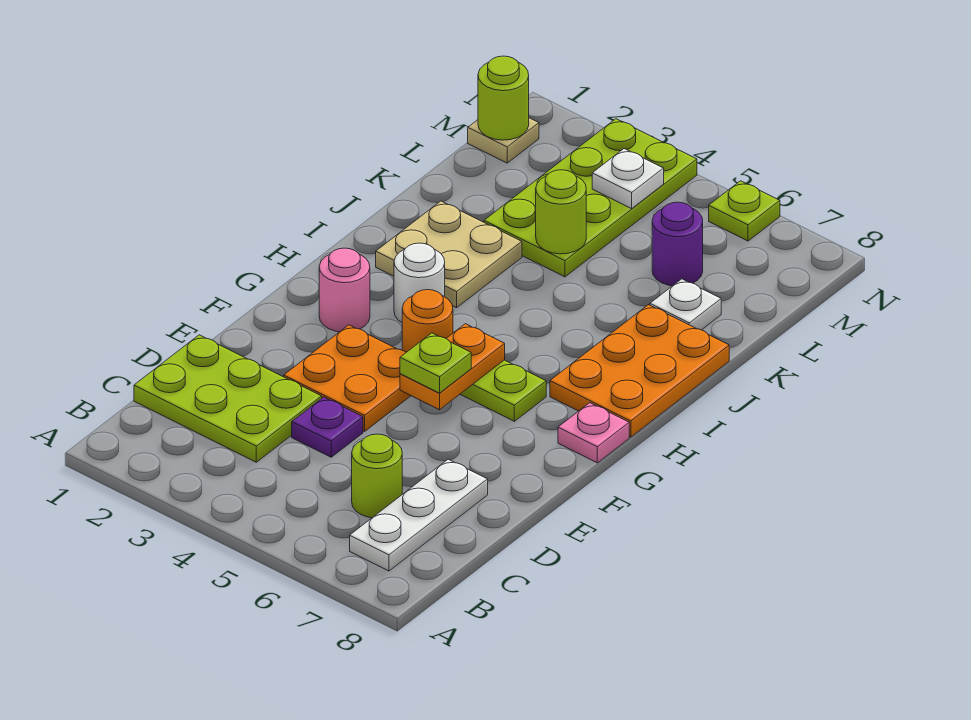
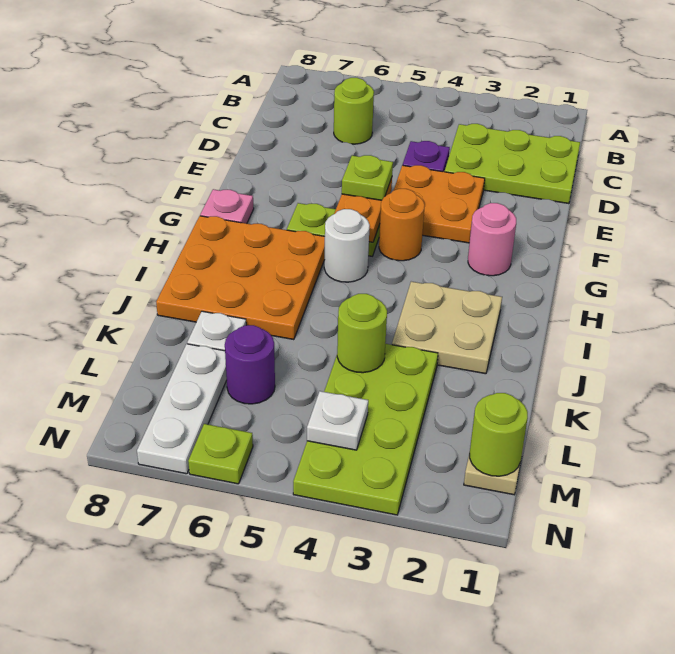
white plate B7:D7 level 1 -> white plate L7:N7 level 1
white round brick H3 level 1 -> white round brick H5 level 1
orange plate H7:J8 level 1 -> orange plate H6:J8 level 1

